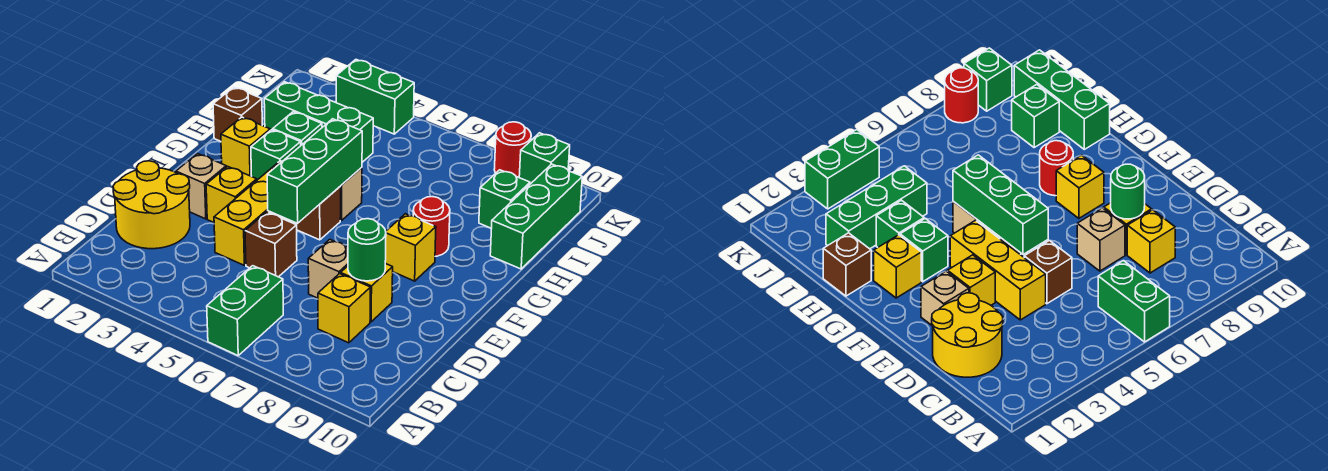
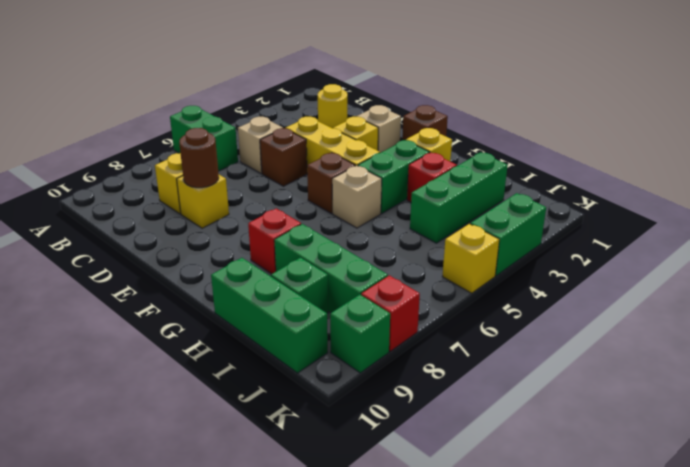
yellow round brick C1:D2 level 1 -> yellow round brick C2 level 1
tan brick D7 level 1 -> tan brick C5 level 1
green round brick D8 level 2 -> brown round brick D8 level 2
green brick E5:G5 level 2 -> green brick H8:J8 level 1
yellow brick F8 level 1 -> yellow brick K5 level 1
green brick G3 level 1 -> green brick G3:G4 level 1
red round brick G8 level 1 -> red brick G8 level 1
brown brick H1 level 1 -> brown brick F1 level 1
green brick H3 level 1 -> red brick H3 level 1
red round brick K8 level 1 -> red brick K8 level 1

